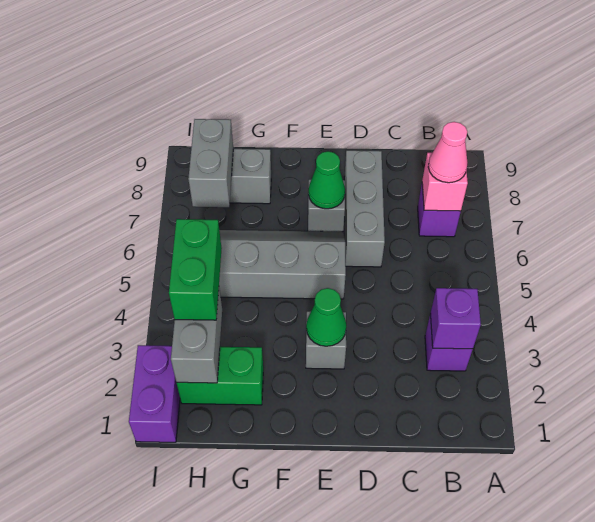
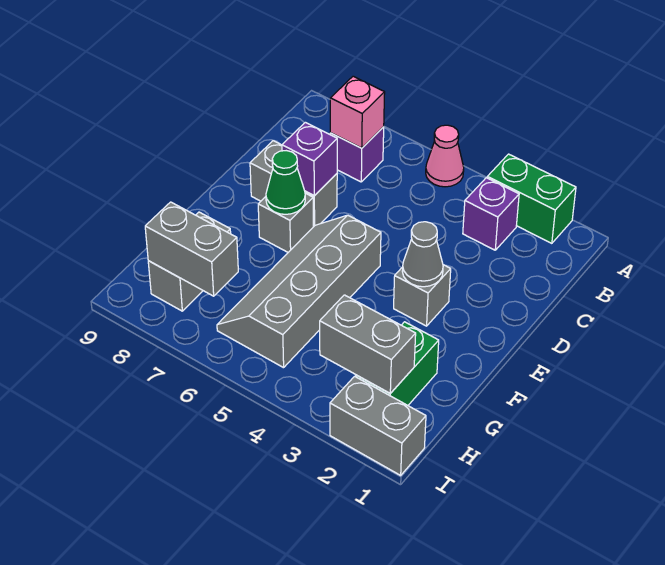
purple brick B3 level 2 -> purple brick D7 level 2
pink cone B7 level 3 -> pink cone A5 level 1
grey brick D6:D8 level 1 -> grey brick D7:D8 level 1
green cone E3 level 2 -> grey cone E3 level 2
green brick H3:H4 level 3 -> green brick A2:A3 level 1
purple brick I1:I2 level 1 -> grey brick I1:I2 level 1

